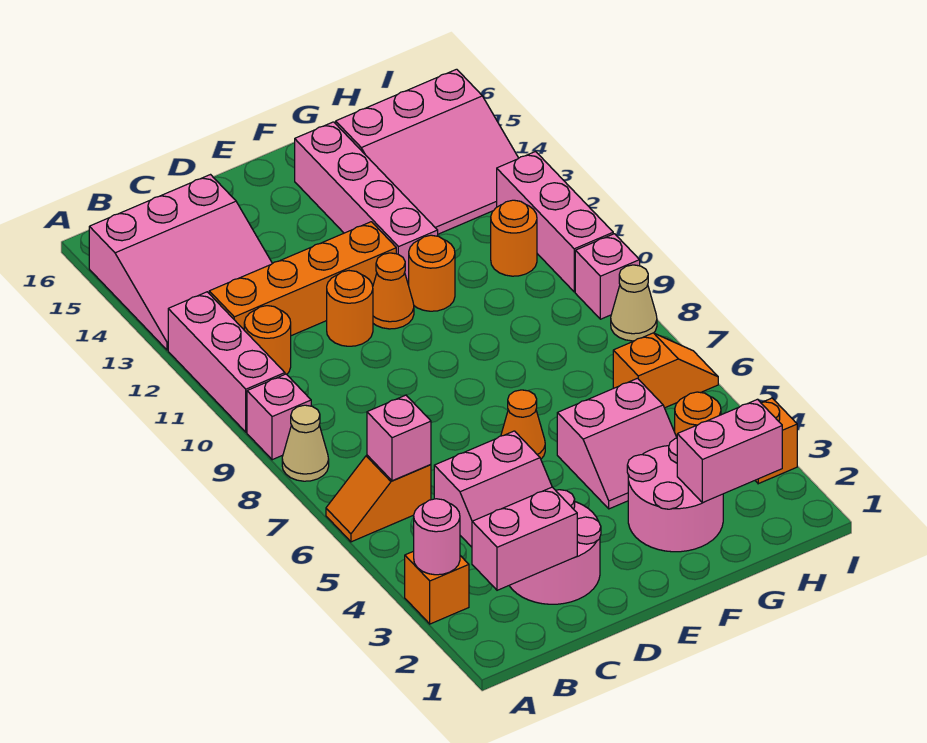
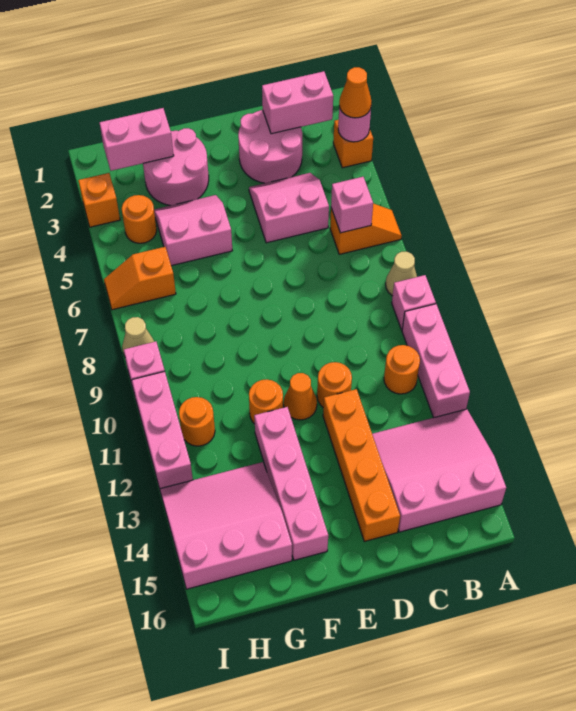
orange brick B12:E12 level 1 -> orange brick D12:D15 level 1
orange cone E6 level 1 -> orange cone A3 level 3

